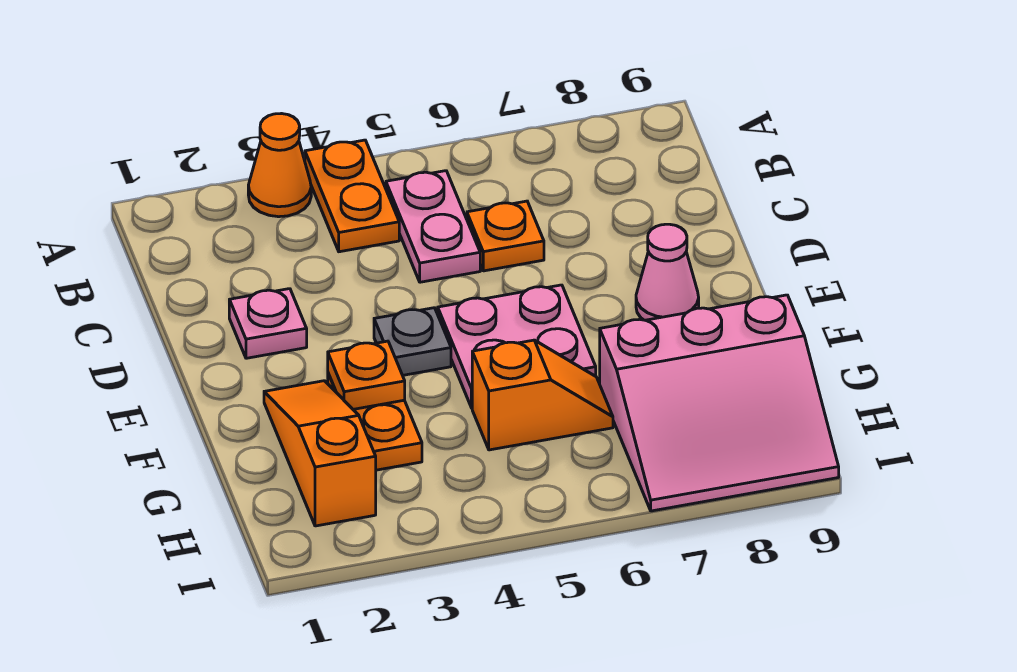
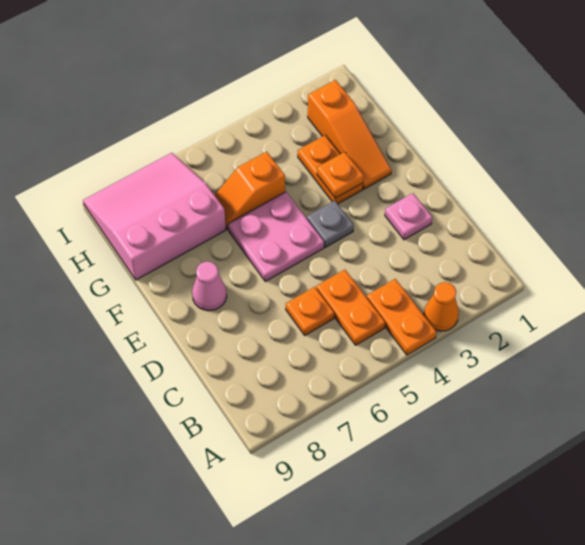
pink plate B5:C5 level 1 -> orange plate B5:C5 level 1

